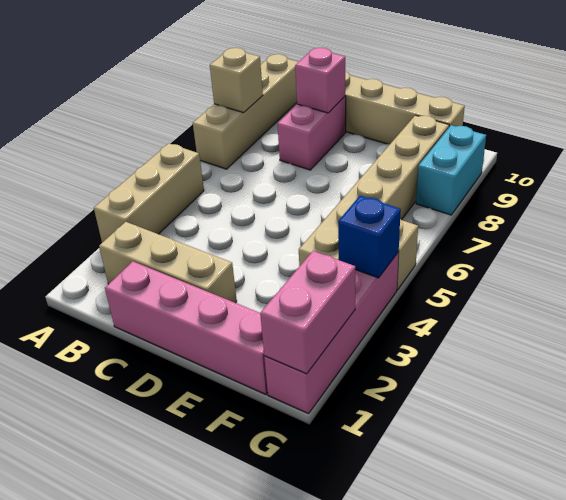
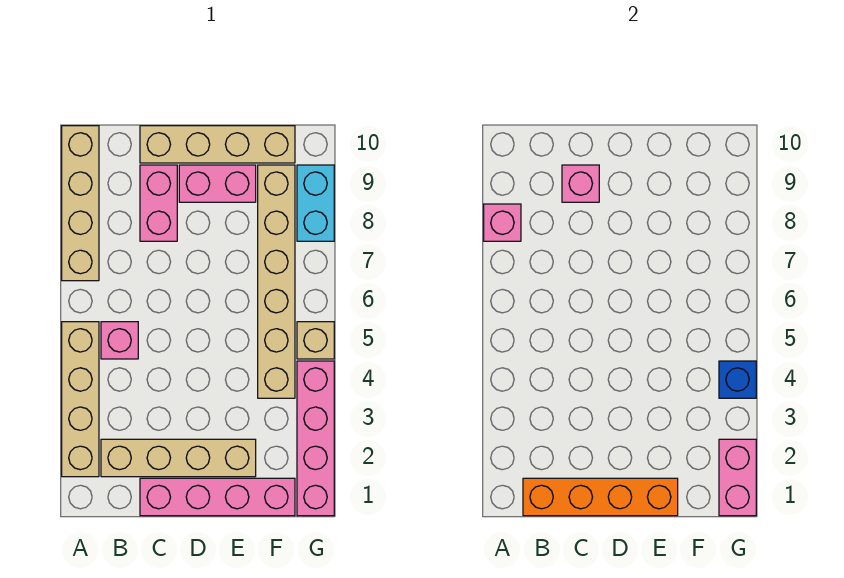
tan brick A3:A5 level 1 -> tan brick A2:A5 level 1
tan brick A8 level 2 -> pink brick A8 level 2
none -> orange brick B1:E1 level 2
tan brick B2:D2 level 1 -> tan brick B2:E2 level 1
none -> pink brick B5 level 1
none -> pink brick D9:E9 level 1

